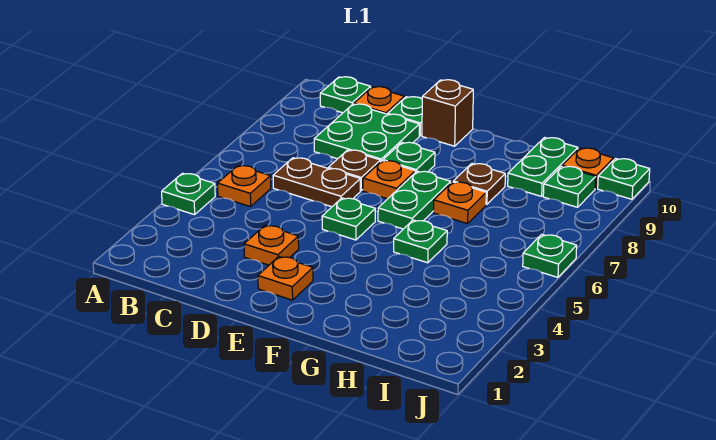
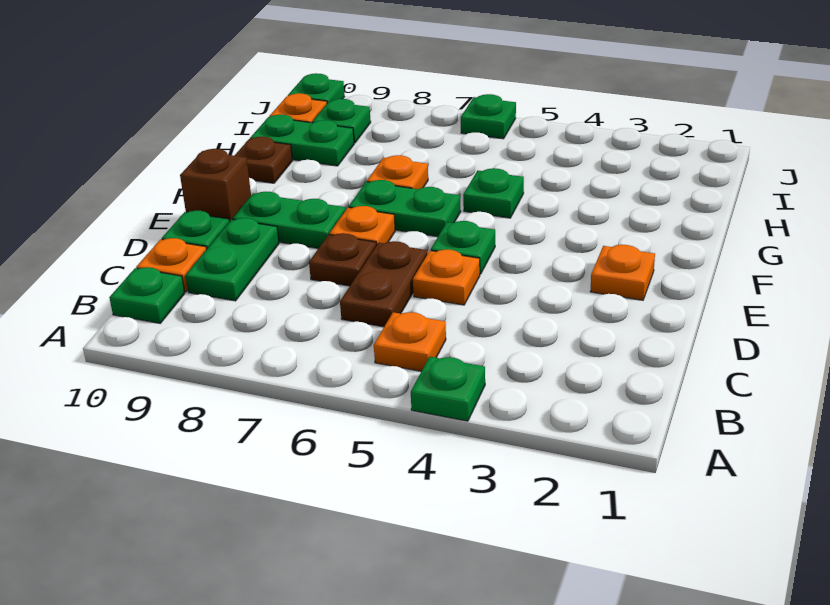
green plate C8:D9 level 1 -> green plate C9:D9 level 1
orange plate D3 level 1 -> orange plate D5 level 1
green plate E8 level 1 -> green plate E8:E9 level 1
brown plate G8 level 1 -> brown plate G10 level 1

